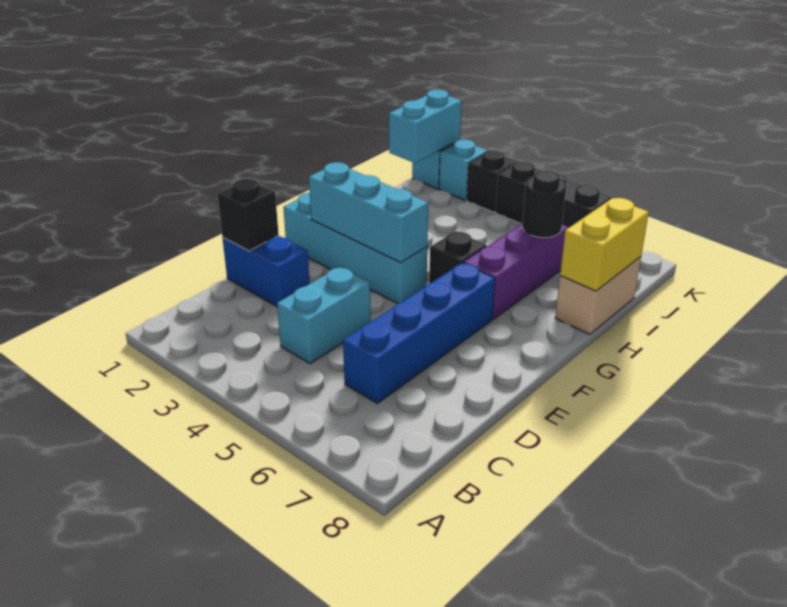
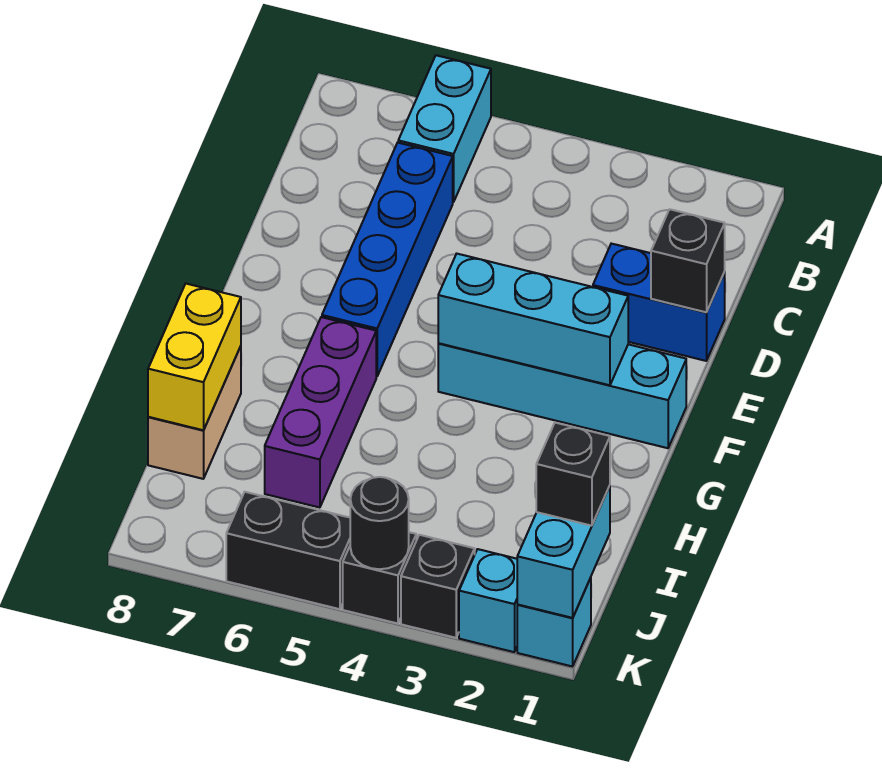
cyan brick C4:D4 level 1 -> cyan brick A6:B6 level 1
black brick G5 level 1 -> black brick J1 level 3
black round brick I6 level 2 -> black round brick K4 level 2

